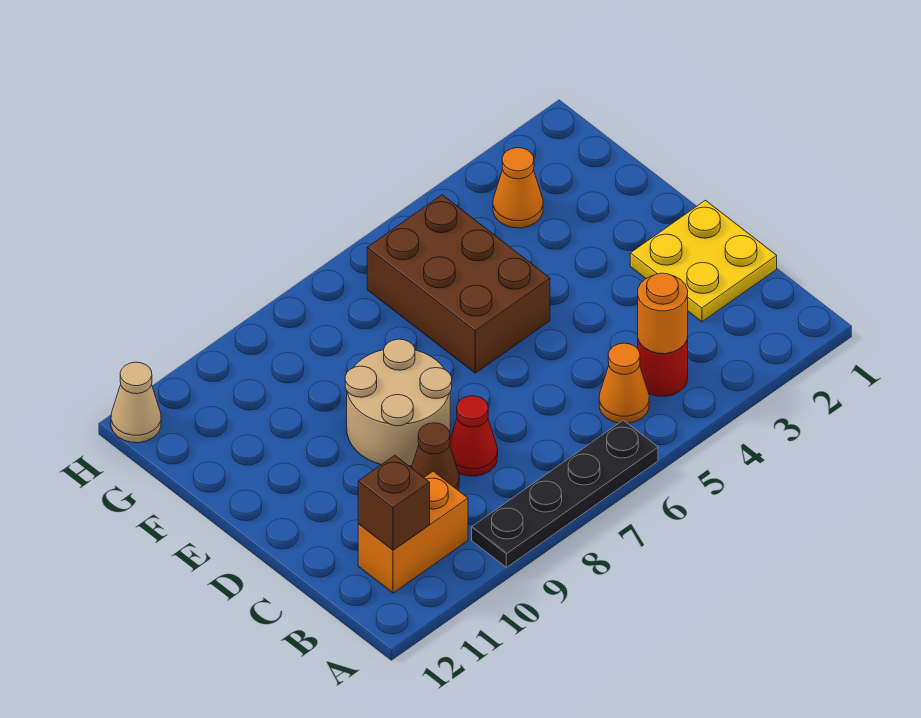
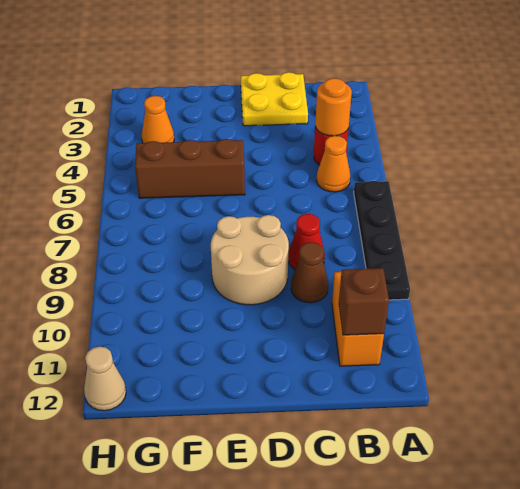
brown brick E5:G6 level 1 -> brown brick E5:G5 level 1

